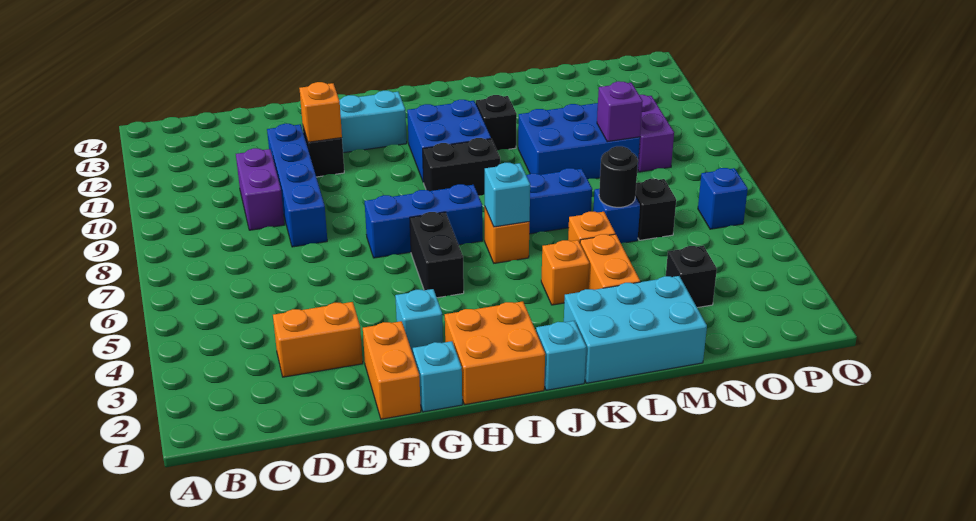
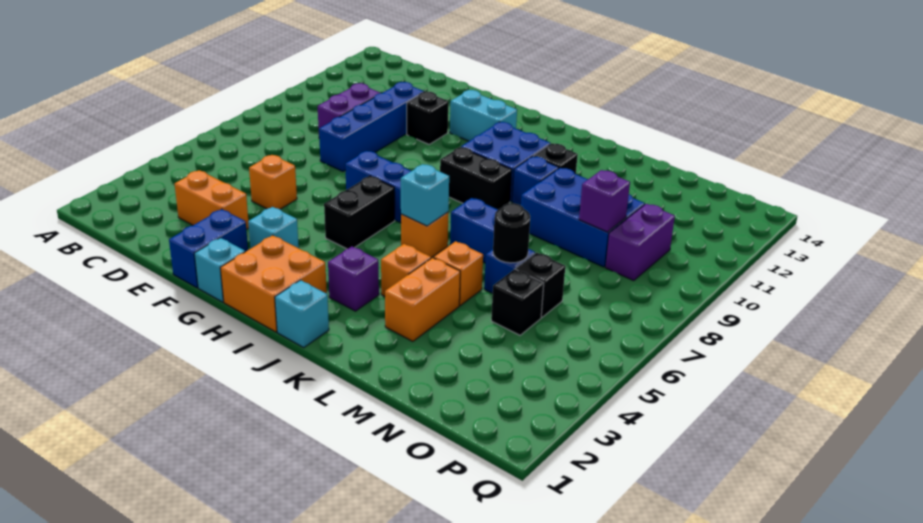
orange brick F1:F2 level 1 -> blue brick F1:F2 level 1
orange brick F11 level 2 -> orange brick E5 level 1
none -> purple brick J3 level 1
cyan brick K1:M2 level 1 -> none
black brick N3 level 1 -> black brick N5 level 1
blue brick P6 level 1 -> blue brick K10 level 1

